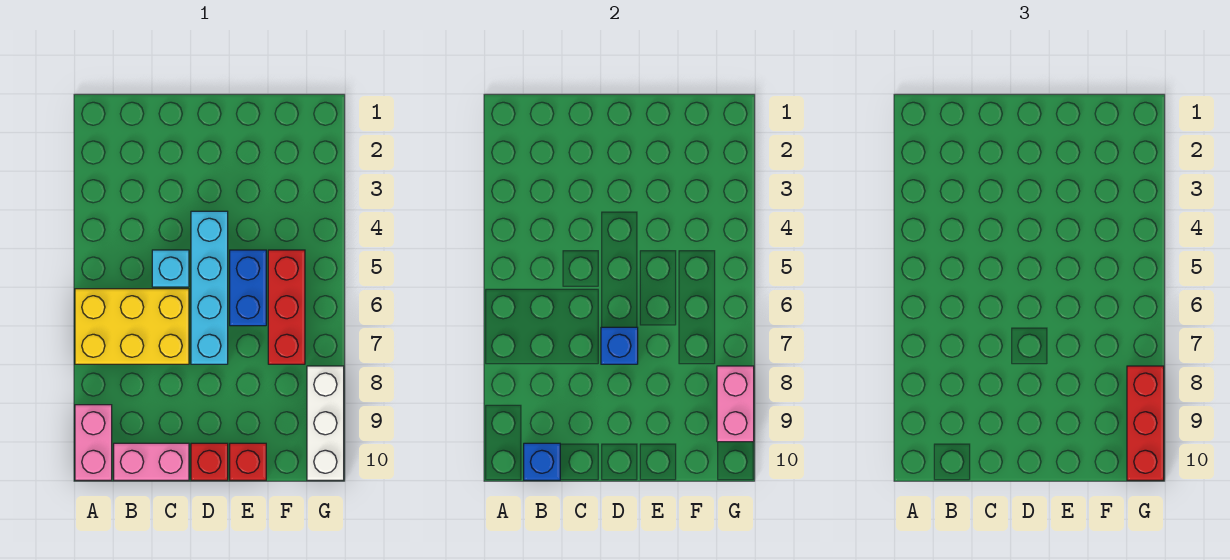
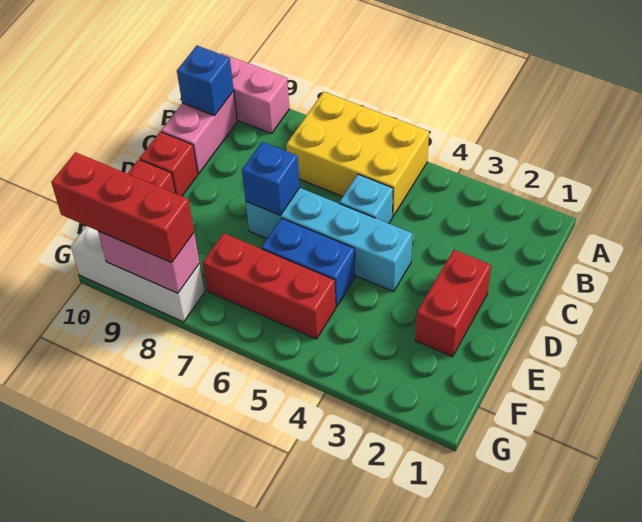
yellow brick A6:C7 level 1 -> yellow brick A5:B7 level 1
none -> red brick D2:E2 level 1

